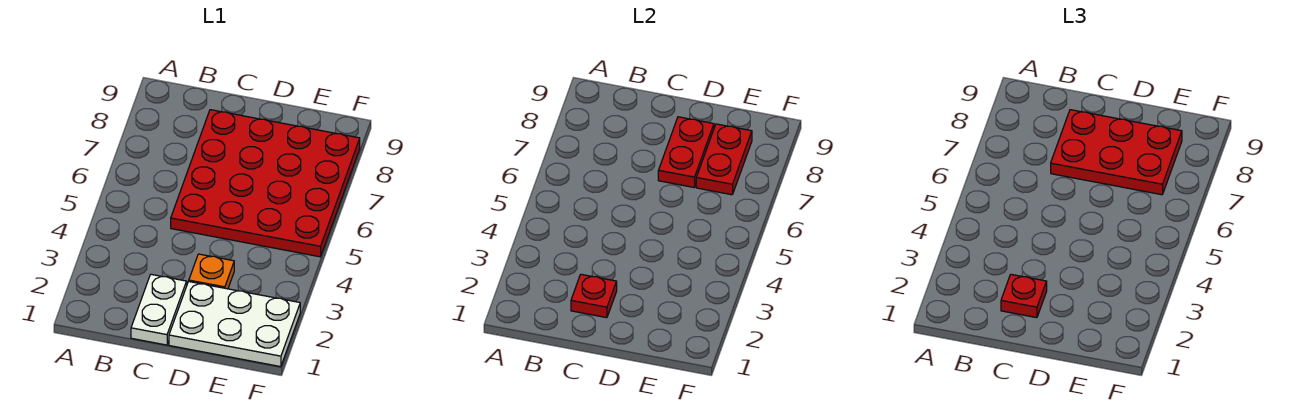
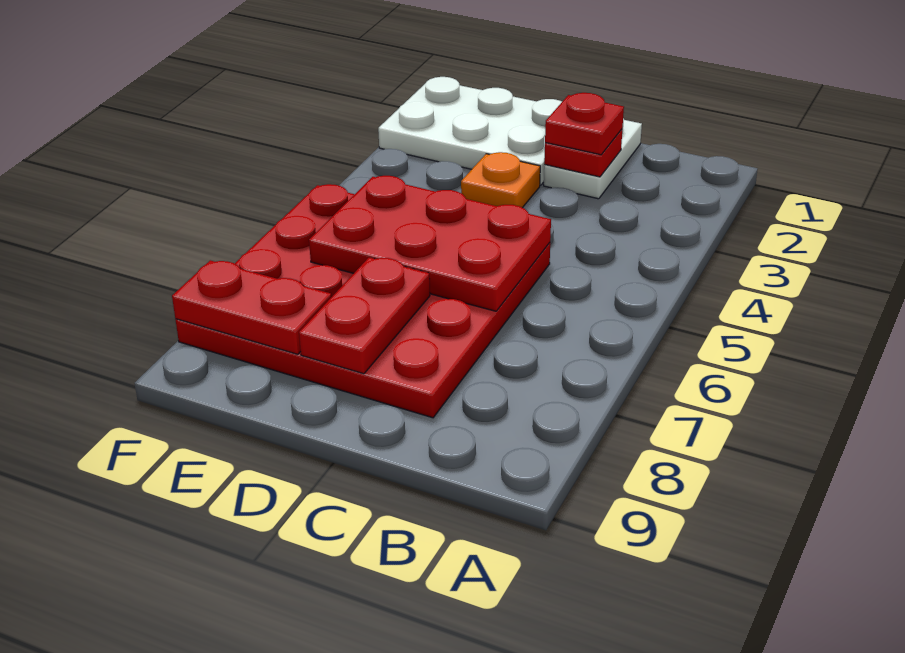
red plate C7:E8 level 3 -> red plate C5:E6 level 2
red plate E7:E8 level 2 -> red plate E8:F8 level 2

